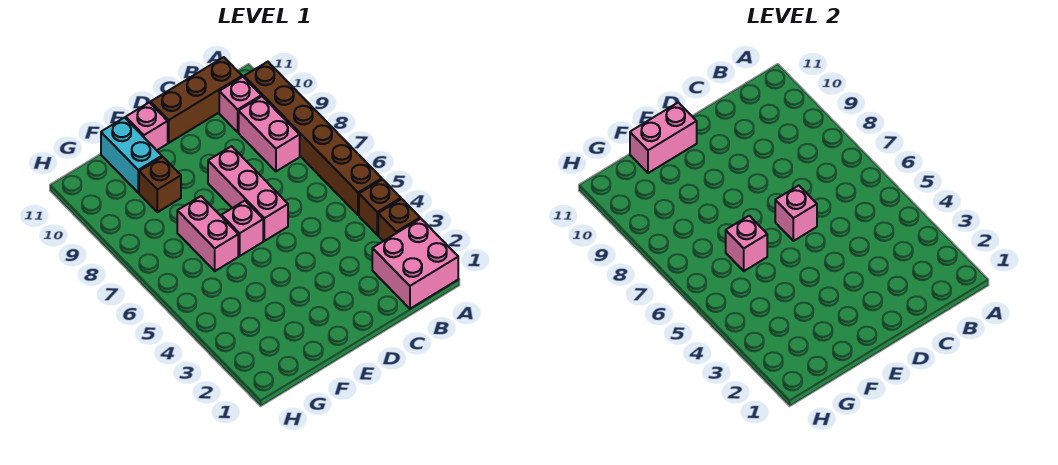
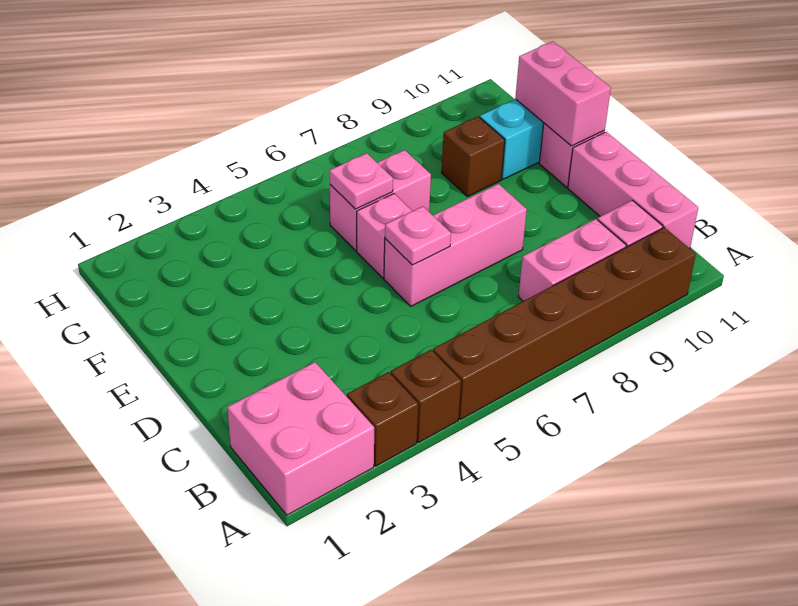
brown brick B11:D11 level 1 -> pink brick B11:D11 level 1
pink brick D6 level 2 -> pink plate D6 level 2
pink brick F6 level 2 -> pink plate F6 level 2

